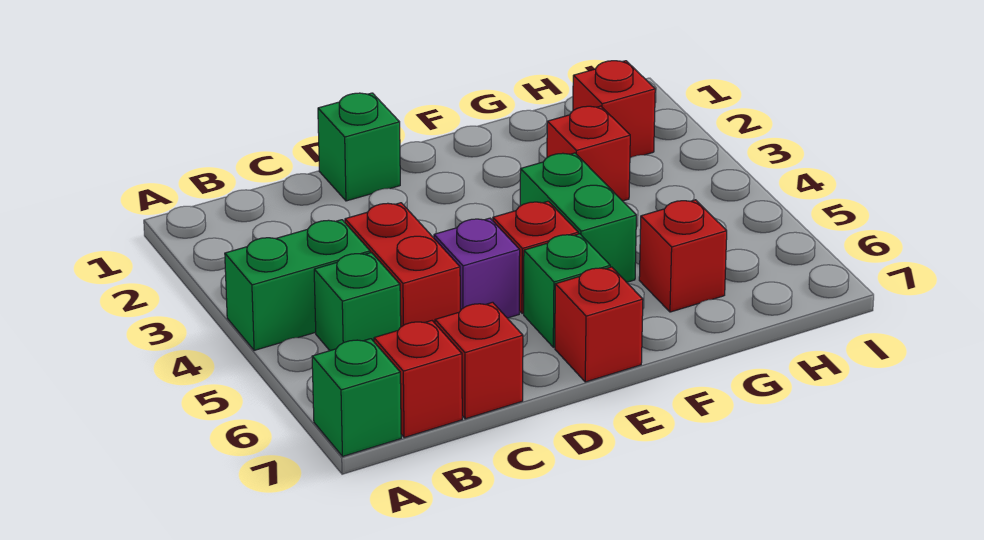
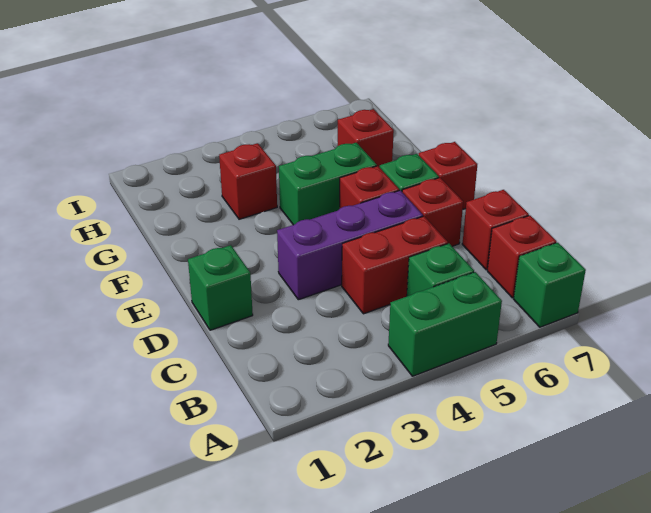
green brick A4:B4 level 1 -> green brick A4:A5 level 1
purple brick D5 level 1 -> purple brick D3:D5 level 1
red brick H2 level 1 -> red brick D6 level 1

